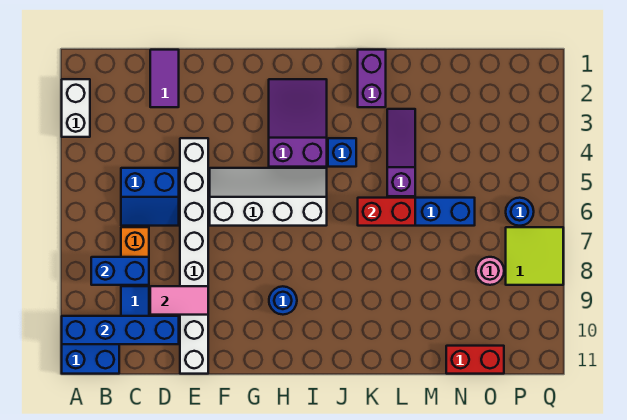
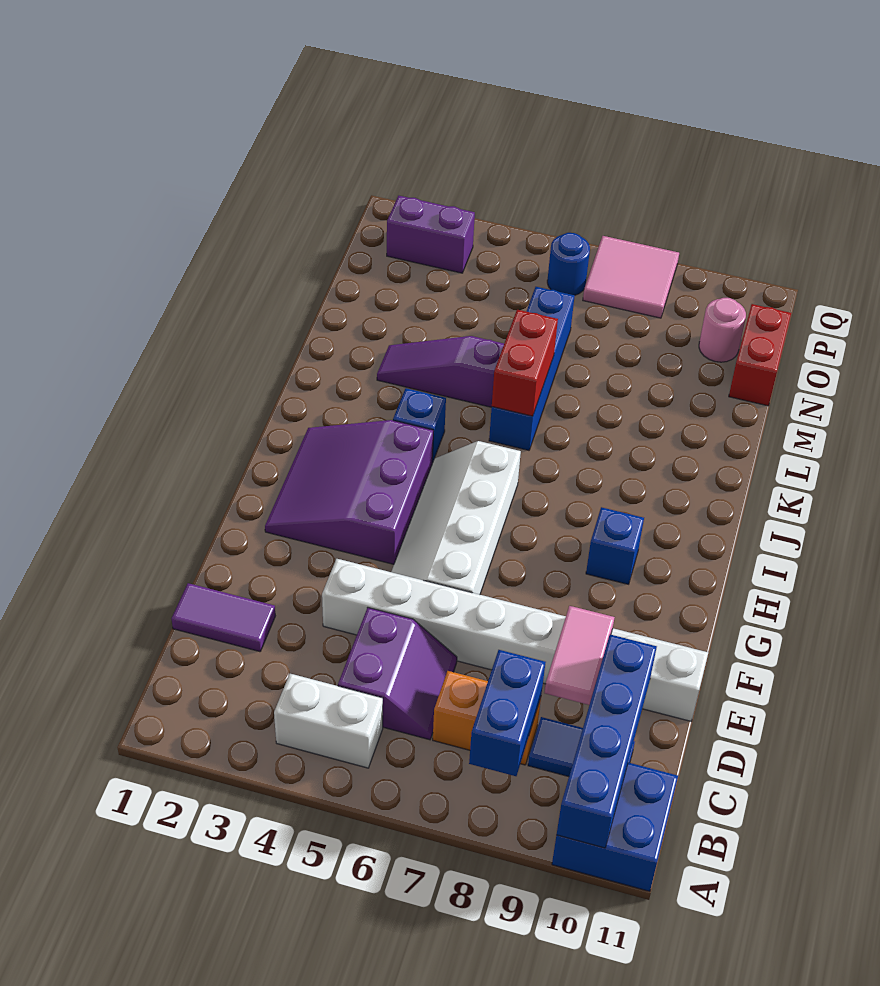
white brick A2:A3 level 1 -> white brick B4:B5 level 1
blue slope C5:D6 level 1 top 5 -> purple slope C5:D6 level 1 top 5
purple slope H2:I4 level 1 top 4 -> purple slope G2:I4 level 1 top 4
blue round brick H9 level 1 -> blue brick H9 level 1
purple brick K1:K2 level 1 -> purple brick P2:P3 level 1
pink round brick O8 level 1 -> pink round brick O10 level 1
lime tile P7:Q8 level 1 -> pink tile P7:Q8 level 1

